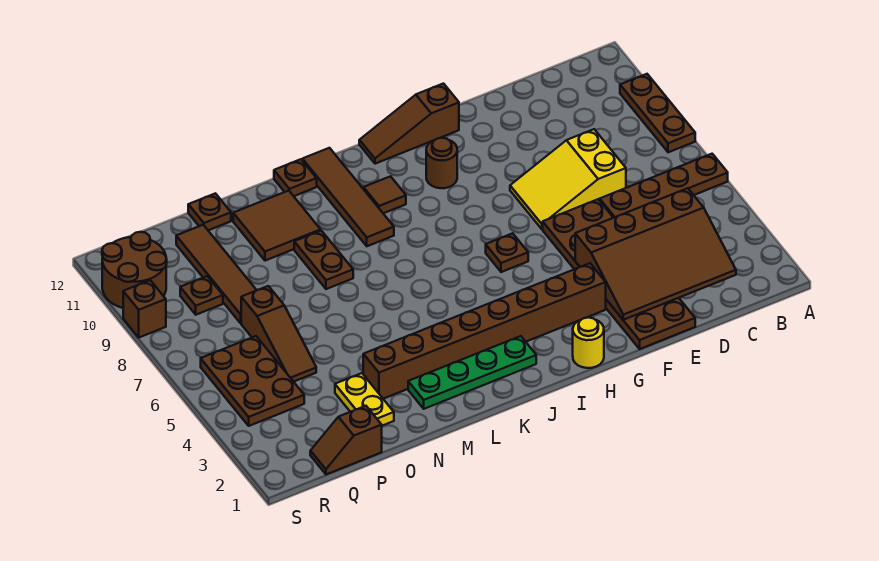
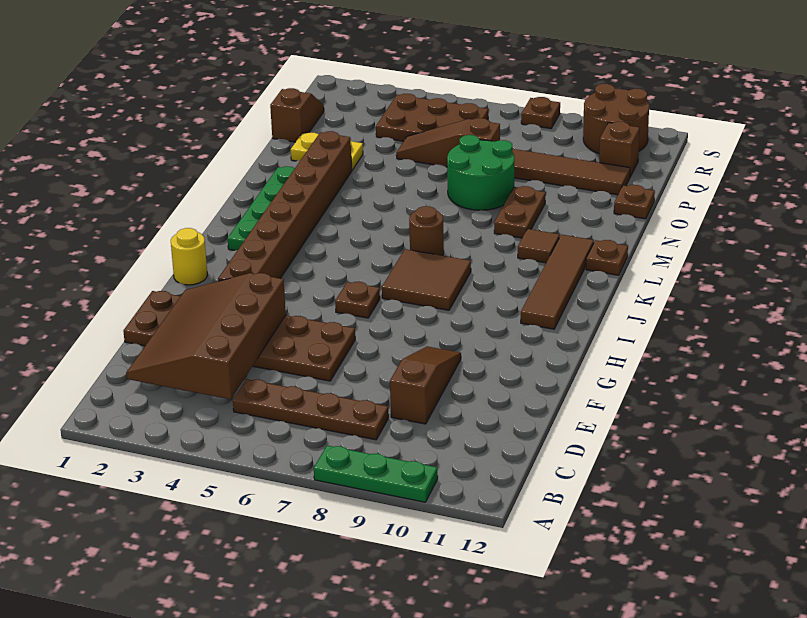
brown plate A6:D6 level 1 -> brown plate C5:C8 level 1
brown plate A8:A10 level 1 -> green plate A8:A10 level 1
yellow slope D7:F8 level 1 top D -> none
brown slope G12:I12 level 1 top G -> brown slope D9:F9 level 1 top D
brown round brick H10 level 1 -> brown round brick K7 level 1
brown tile J10 level 1 -> brown tile L10 level 1
brown tile K9:K12 level 1 -> brown tile I11:L11 level 1
brown plate M8:M9 level 1 -> brown plate M9:N9 level 1
brown tile M10:N11 level 1 -> brown tile I7:J8 level 1
none -> green round brick N7:O8 level 1
brown plate Q9 level 1 -> brown plate S8 level 1
brown brick S9 level 1 -> brown brick Q11 level 1

